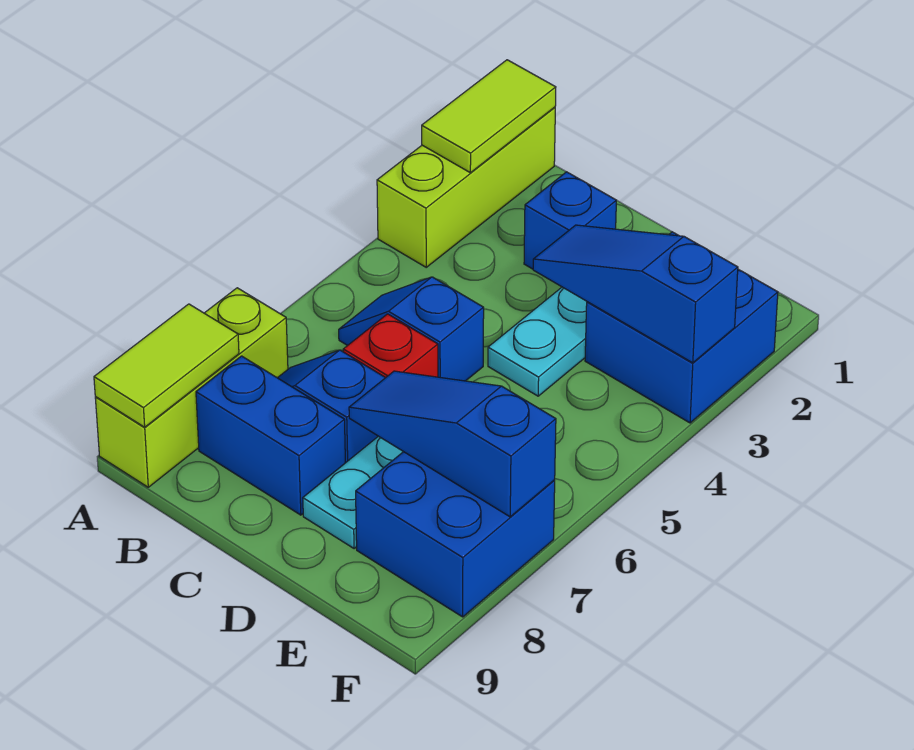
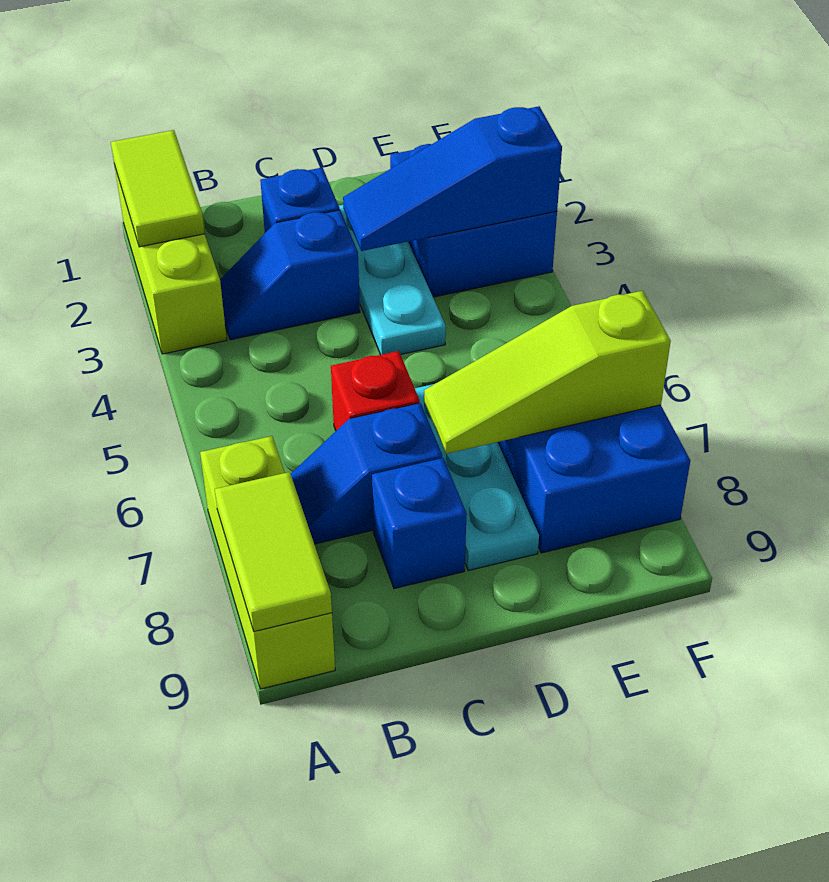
blue slope B5:C5 level 1 top C -> blue slope B3:C3 level 1 top C
blue brick B8:C8 level 1 -> blue brick C8 level 1
blue slope D7:F7 level 2 top F -> lime slope D7:F7 level 2 top F

